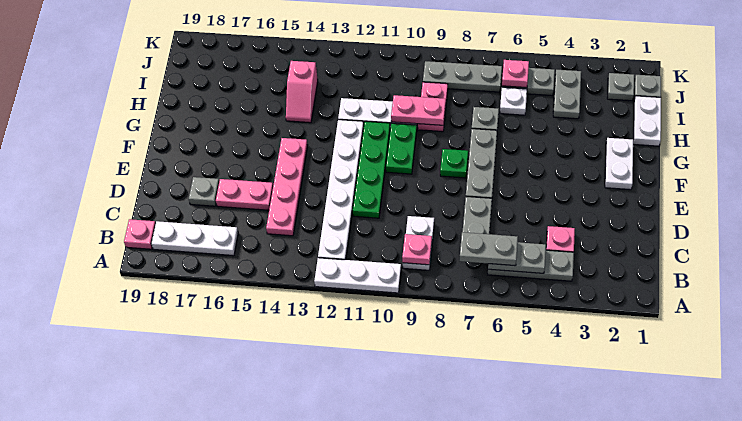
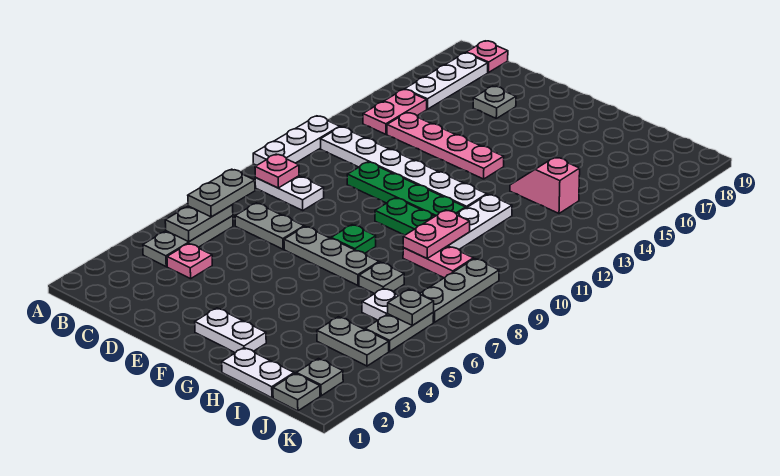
pink plate D15:D16 level 1 -> pink plate B14:B15 level 1
pink plate J6 level 2 -> grey plate J6 level 2

